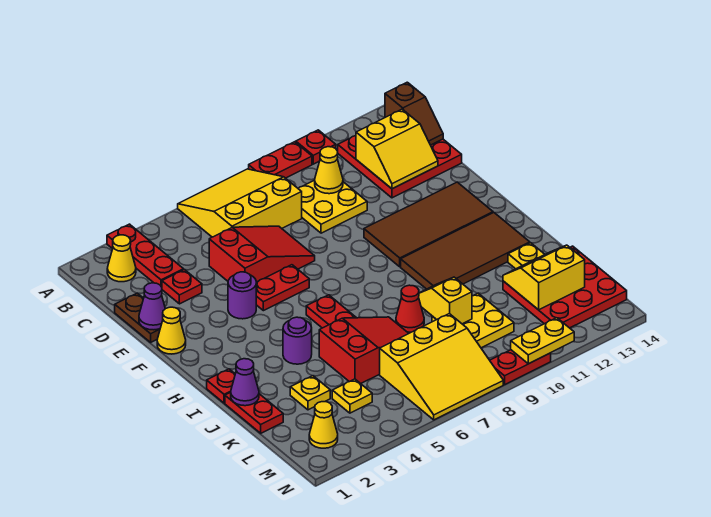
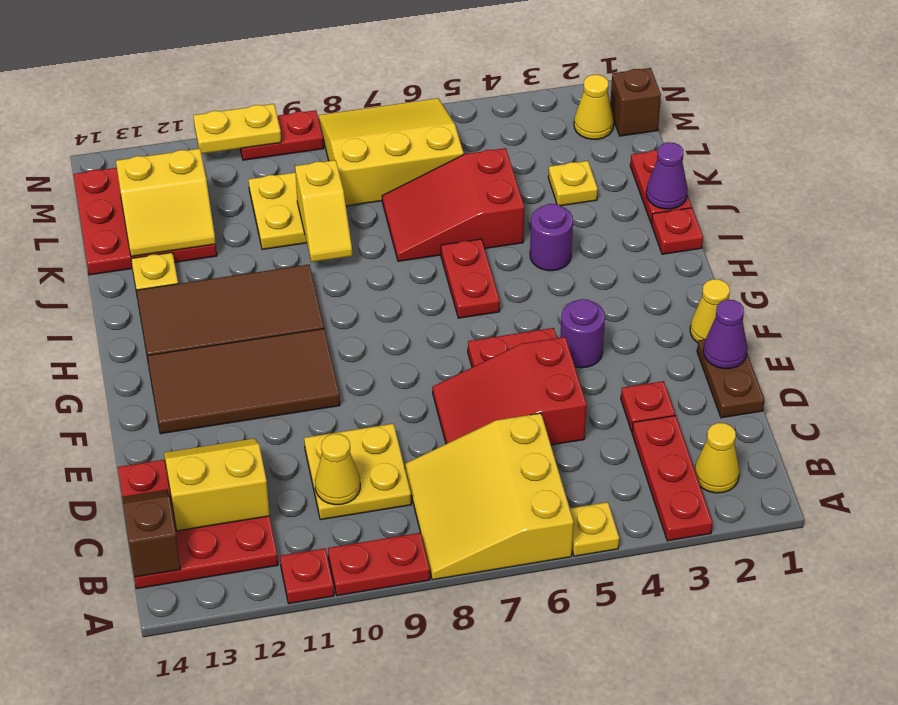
yellow slope A6:C8 level 1 top C -> yellow slope A6:C8 level 1 top 6
red cone J8 level 1 -> none
yellow plate L4 level 1 -> yellow plate A5 level 1
none -> brown brick M1 level 1

